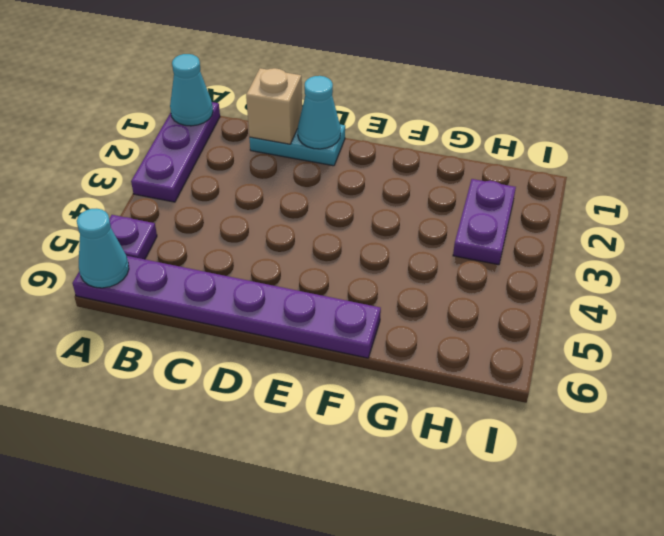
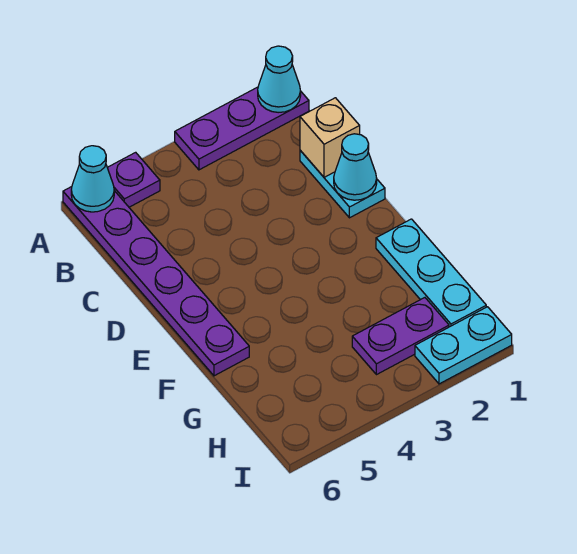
none -> cyan plate F1:H1 level 1
none -> cyan plate I1:I2 level 1

